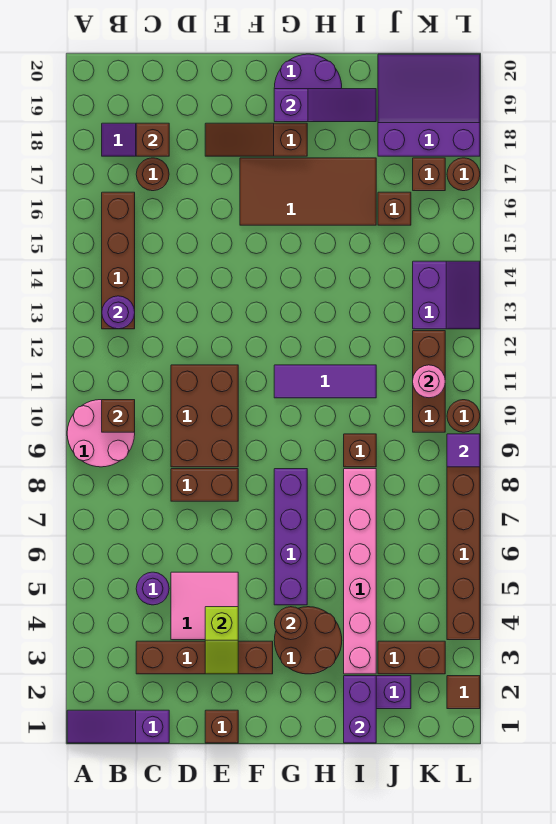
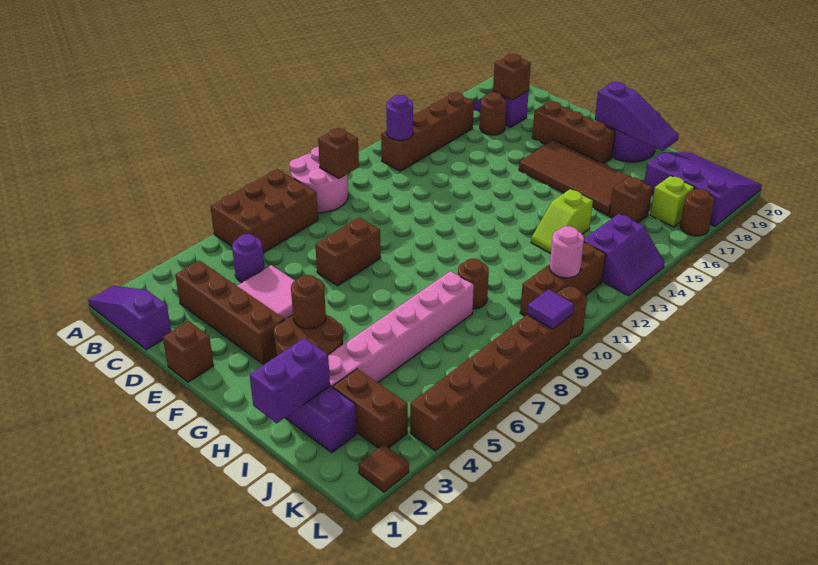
brown brick D8:E8 level 1 -> brown brick E7:E8 level 1
brown brick D9:E11 level 1 -> brown brick A6:B8 level 1
lime slope E3:E4 level 2 top 4 -> lime slope I13:I14 level 1 top 14
brown slope E18:G18 level 1 top G -> brown brick E18:G18 level 1
purple brick G5:G8 level 1 -> none
purple tile G11:I11 level 1 -> none
brown brick I9 level 1 -> brown round brick I9 level 1
brown brick K17 level 1 -> lime brick K17 level 1

